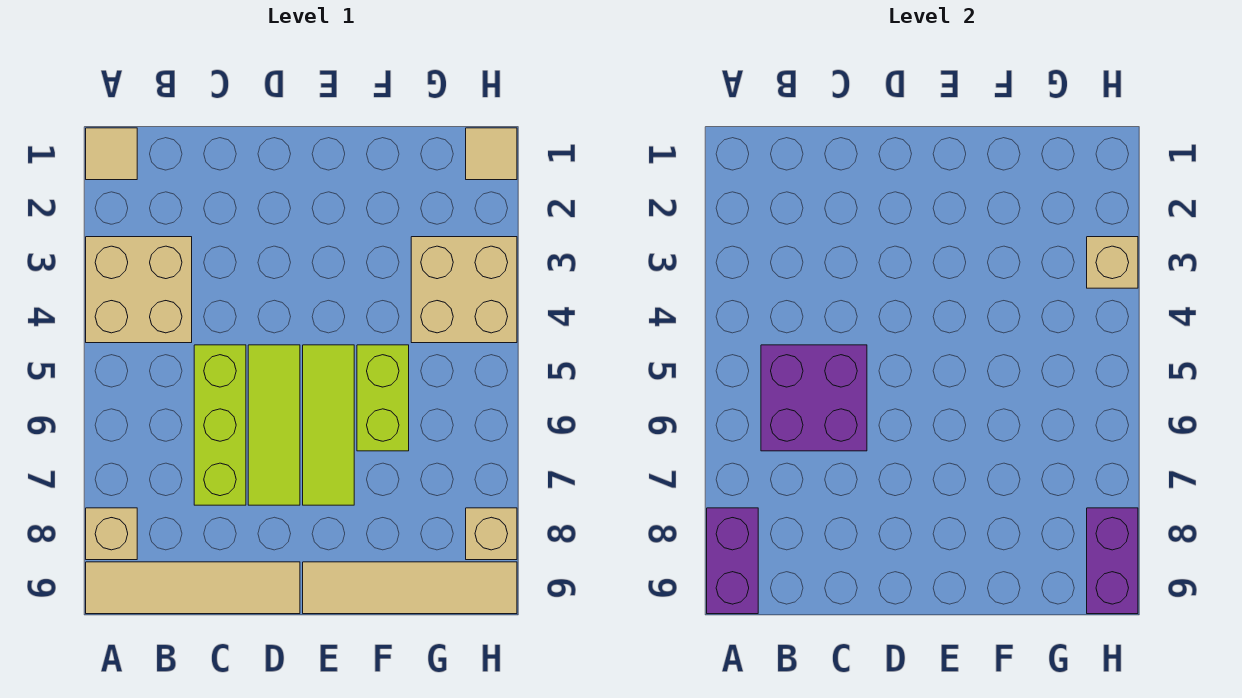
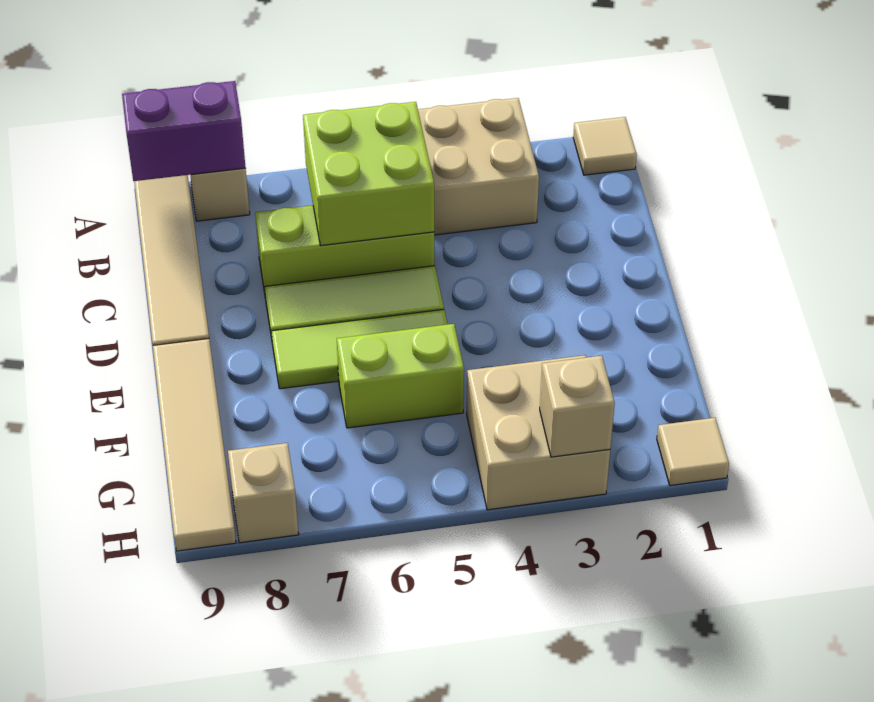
purple brick B5:C6 level 2 -> lime brick B5:C6 level 2
purple brick H8:H9 level 2 -> none

